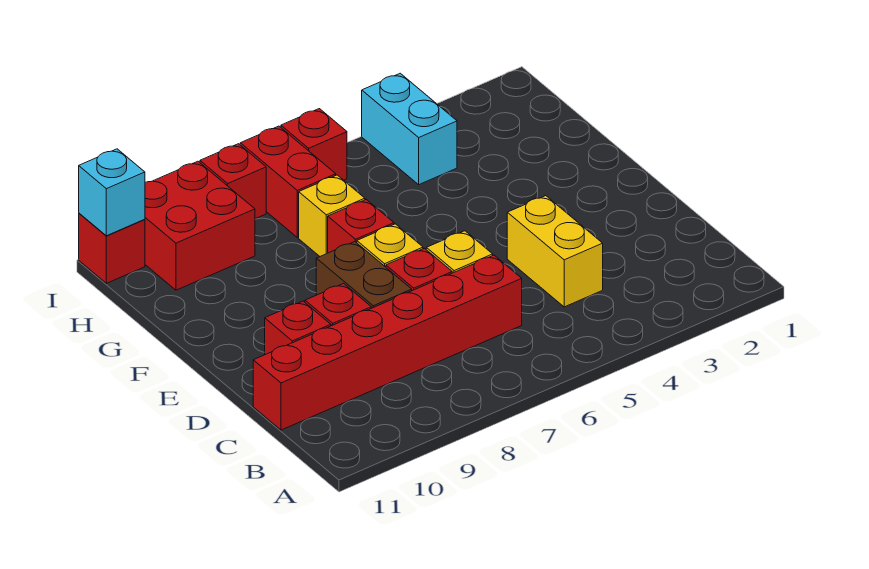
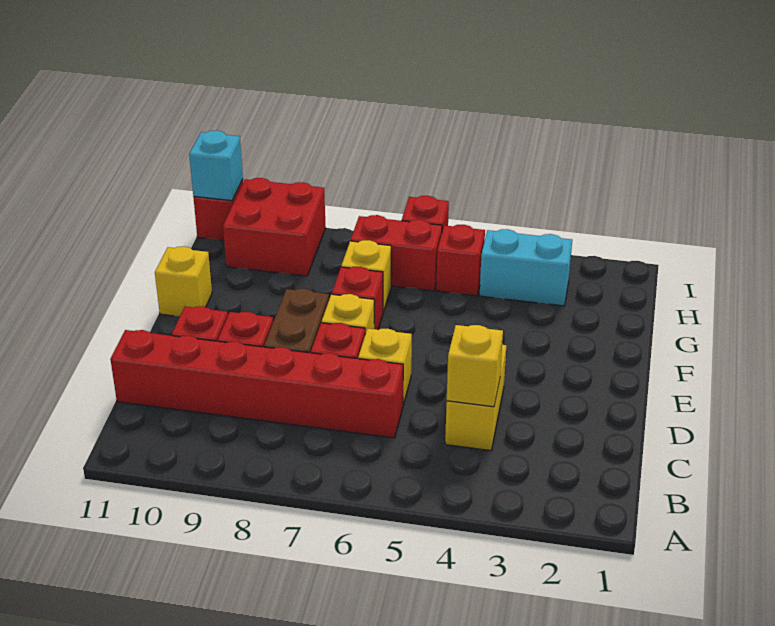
none -> yellow brick C4 level 2
none -> yellow brick F11 level 1
cyan brick H4:I4 level 1 -> cyan brick H3:H4 level 1
red brick H7:I7 level 1 -> red brick H6:H7 level 1
red brick I8 level 1 -> red brick H5 level 1

